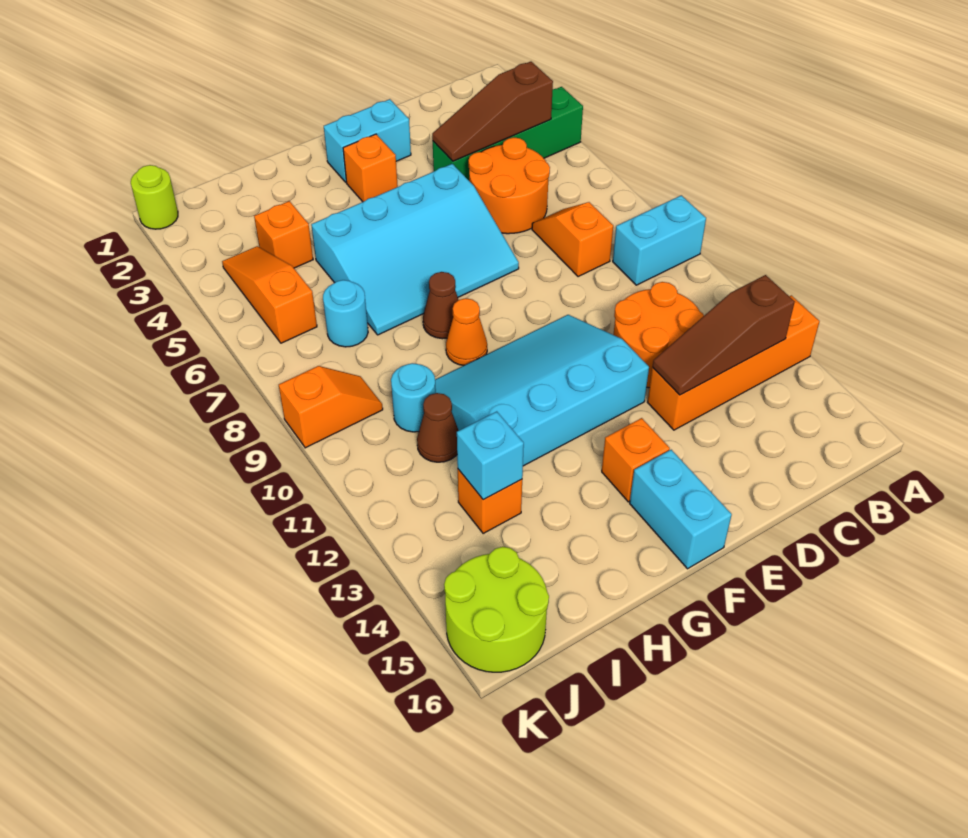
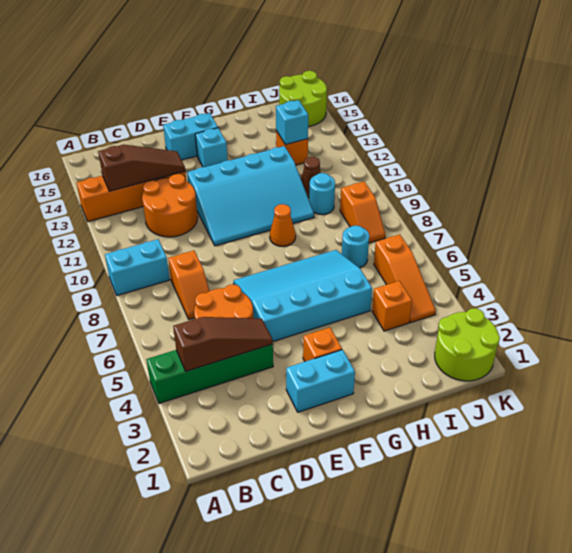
orange brick F14 level 1 -> cyan brick F14 level 1
cyan brick F15:F16 level 1 -> cyan brick E15:F15 level 1
brown cone G8 level 1 -> none
orange slope J9:K9 level 1 top K -> orange slope J8:J9 level 1 top 9
lime round brick K1 level 1 -> lime round brick J1:K2 level 1

